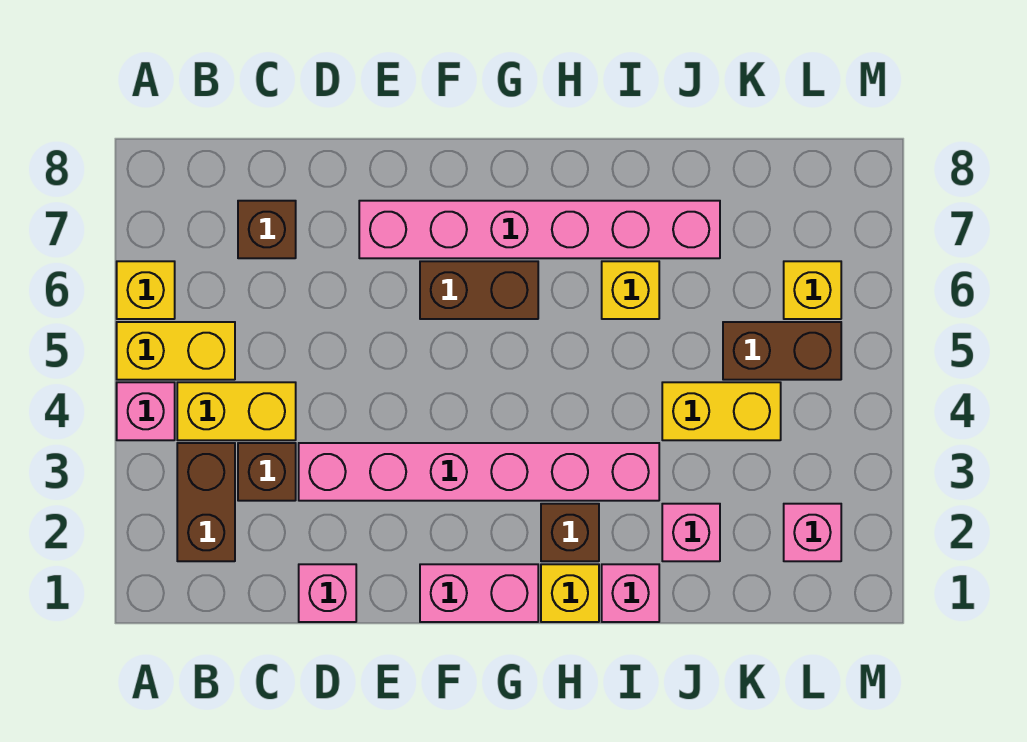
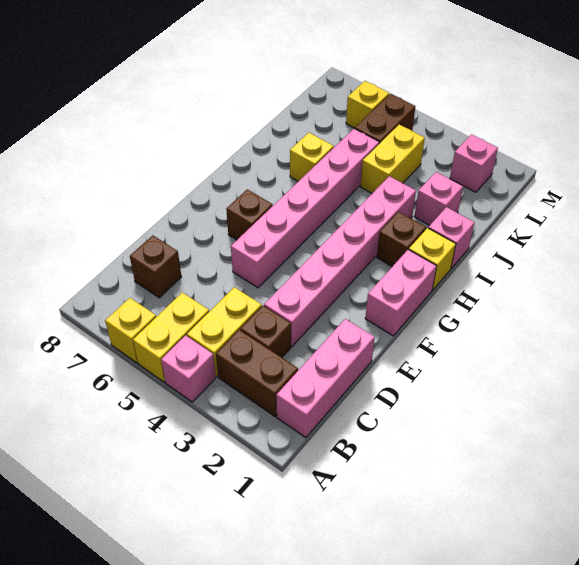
pink brick D1 level 1 -> pink brick B1:D1 level 1
pink brick E7:J7 level 1 -> pink brick E5:J5 level 1
brown brick F6:G6 level 1 -> brown brick F6 level 1

